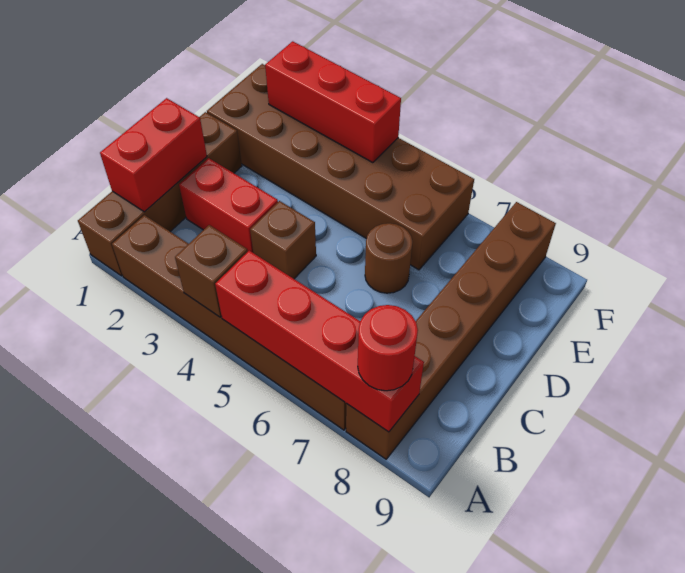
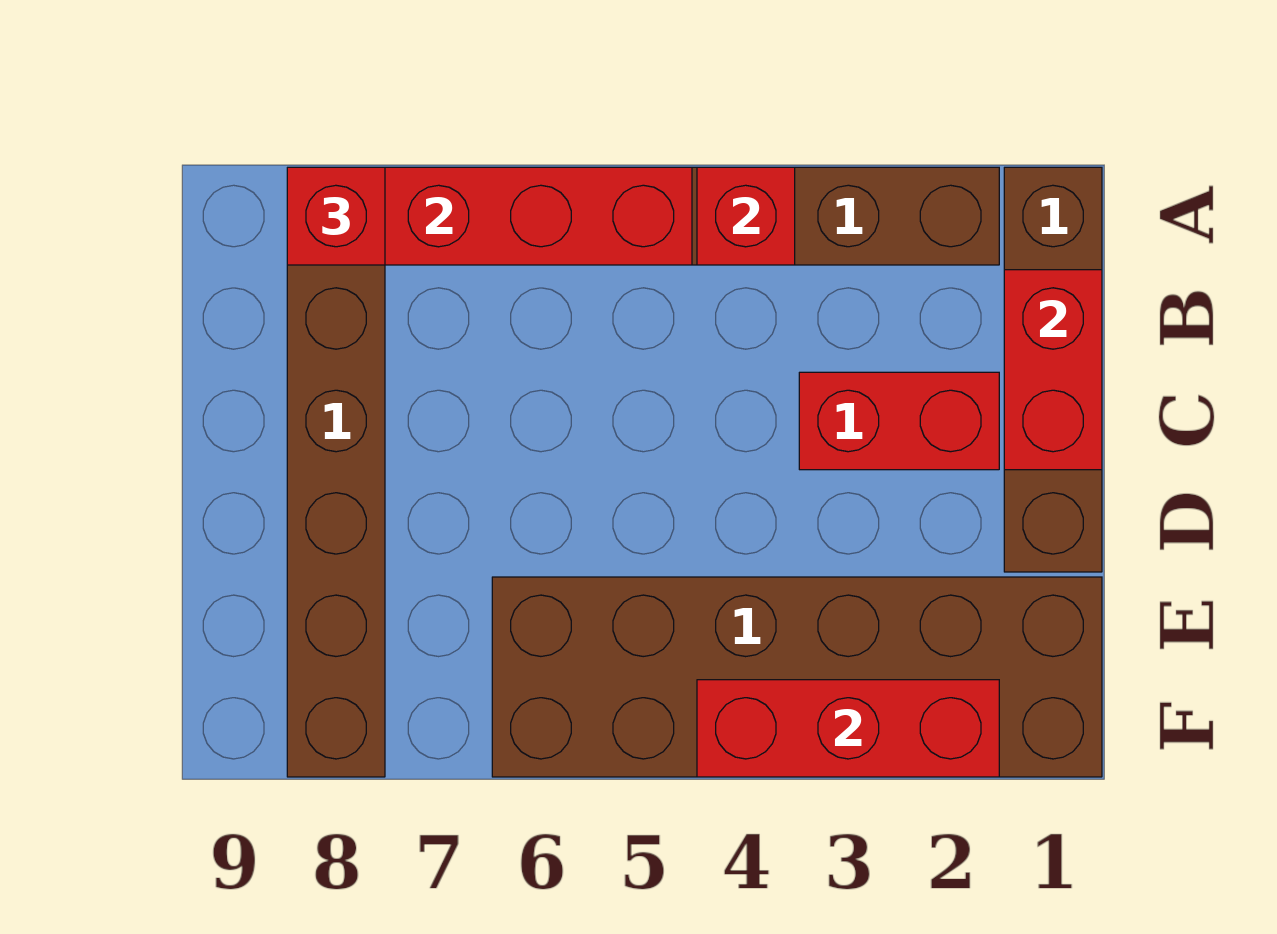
brown brick A4 level 2 -> red brick A4 level 2
red round brick A8 level 3 -> red brick A8 level 3
brown brick C4 level 1 -> none
brown round brick D6 level 1 -> none

